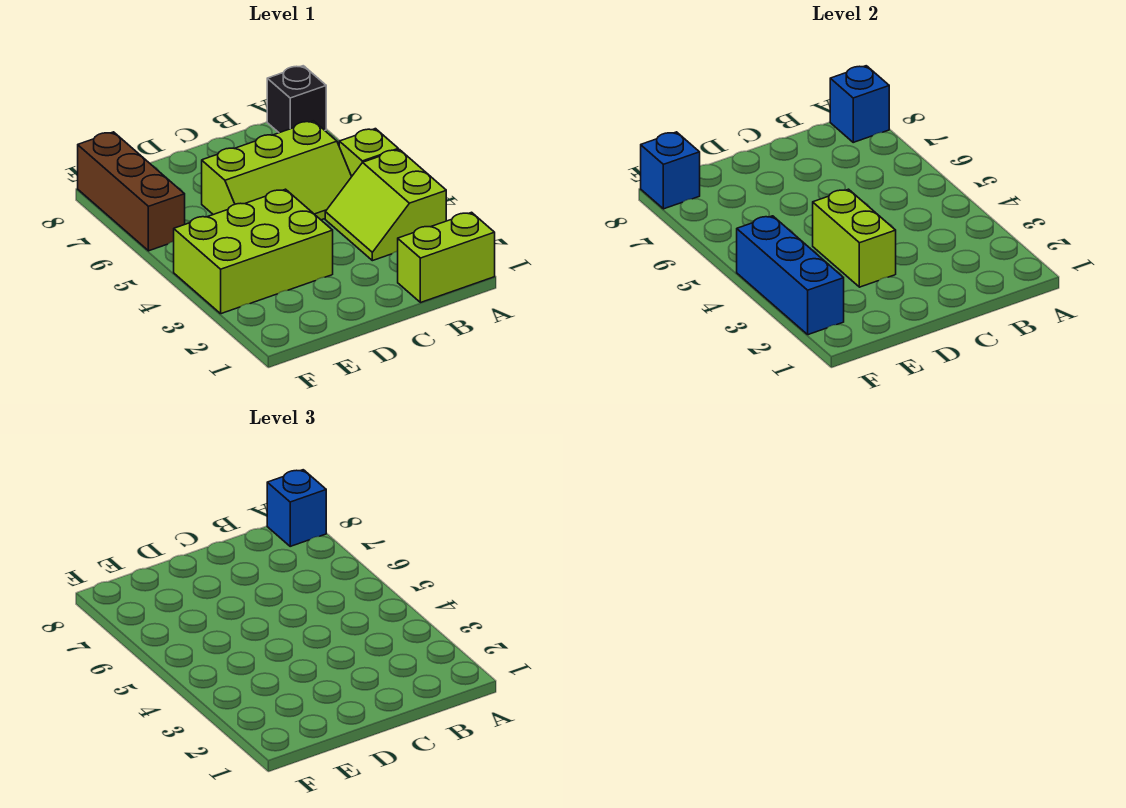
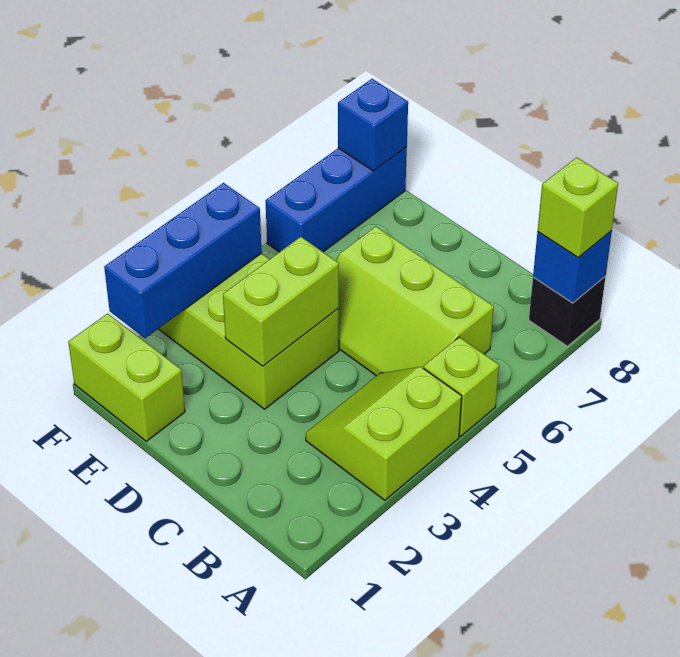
lime brick A1:B1 level 1 -> lime brick E1:F1 level 1
blue brick A8 level 3 -> lime brick A8 level 3
brown brick F6:F8 level 1 -> blue brick F6:F8 level 1

